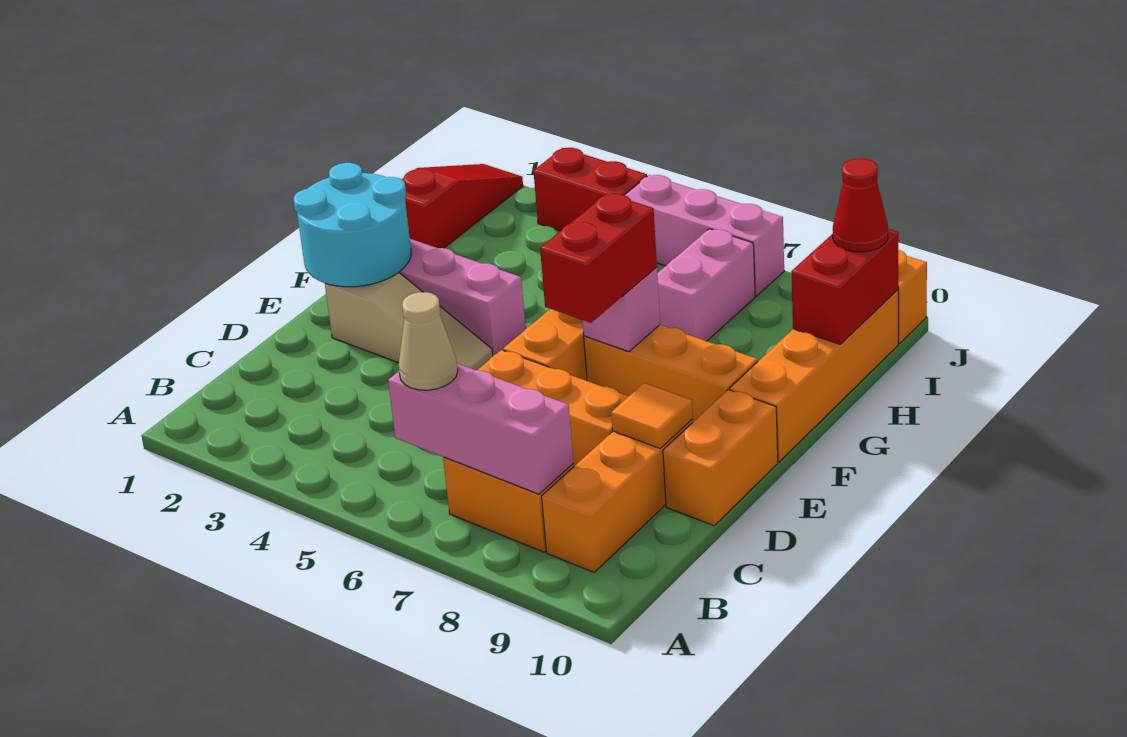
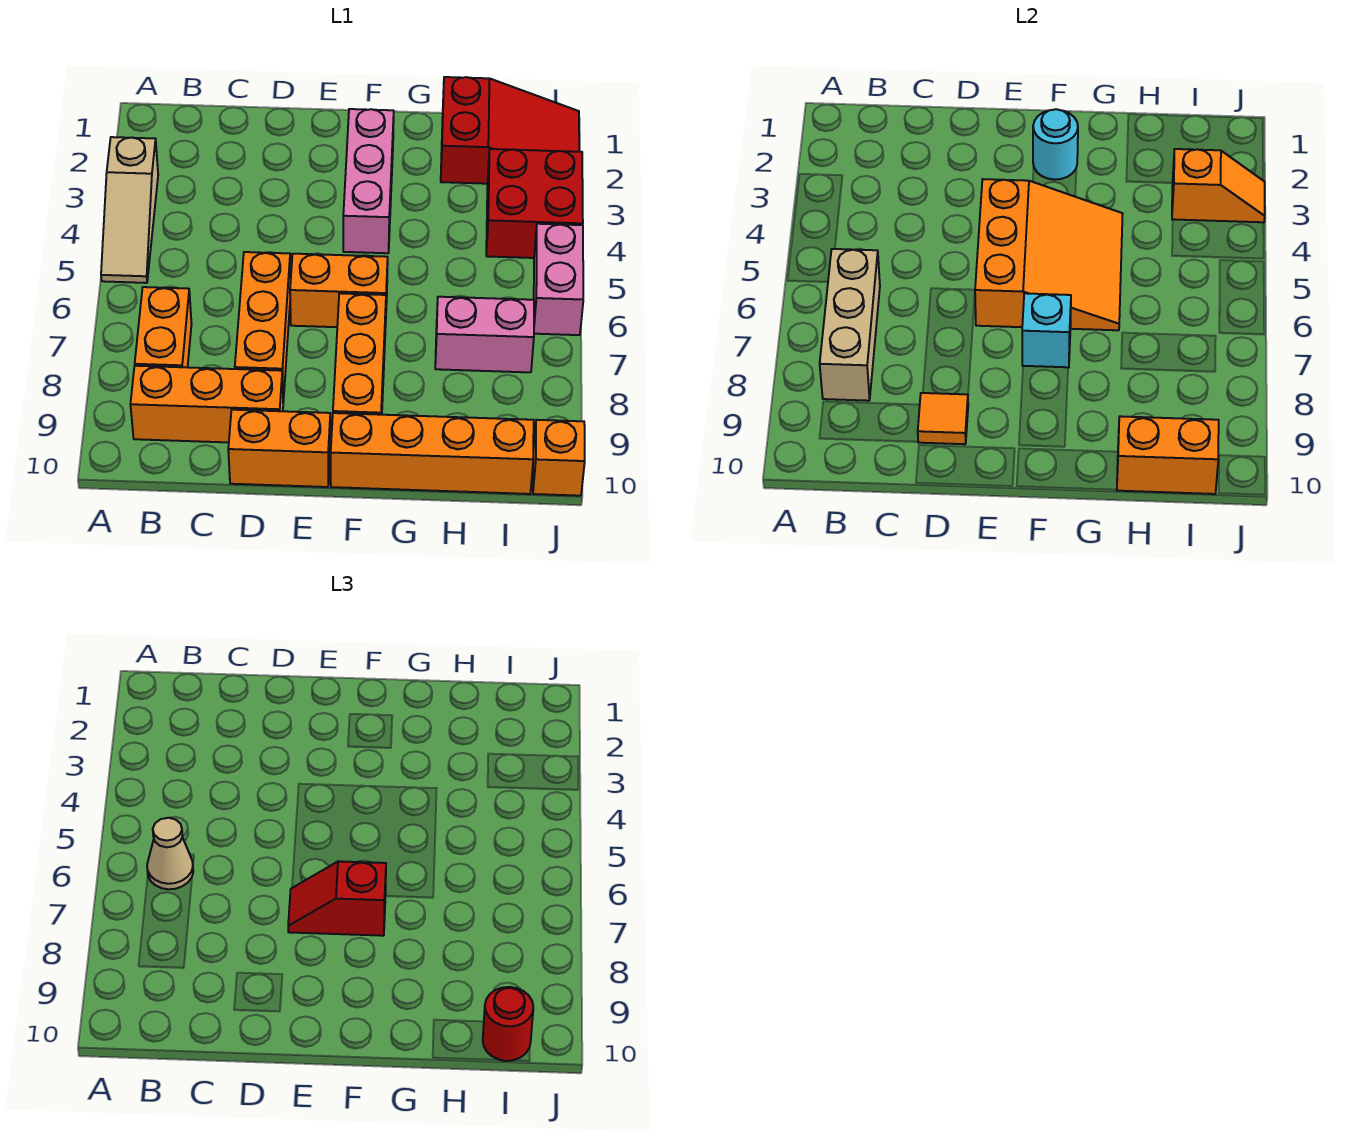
pink brick B6:B8 level 2 -> tan brick B6:B8 level 2
cyan round brick E1:F2 level 2 -> cyan round brick F2 level 2
tan slope E2:E4 level 1 top 2 -> tan slope A3:A5 level 1 top 3
none -> orange slope E4:G6 level 2 top E
red brick E7:F7 level 3 -> red slope E7:F7 level 3 top F
pink brick F7 level 2 -> cyan brick F7 level 2
red slope H1:J1 level 1 top H -> red slope H1:J2 level 1 top H
red brick H10:I10 level 2 -> orange brick H10:I10 level 2
none -> orange slope I3:J3 level 2 top I
red cone I10 level 3 -> red round brick I10 level 3
red brick J3:J4 level 1 -> red brick I3:J4 level 1
pink brick J5:J7 level 1 -> pink brick J5:J6 level 1

